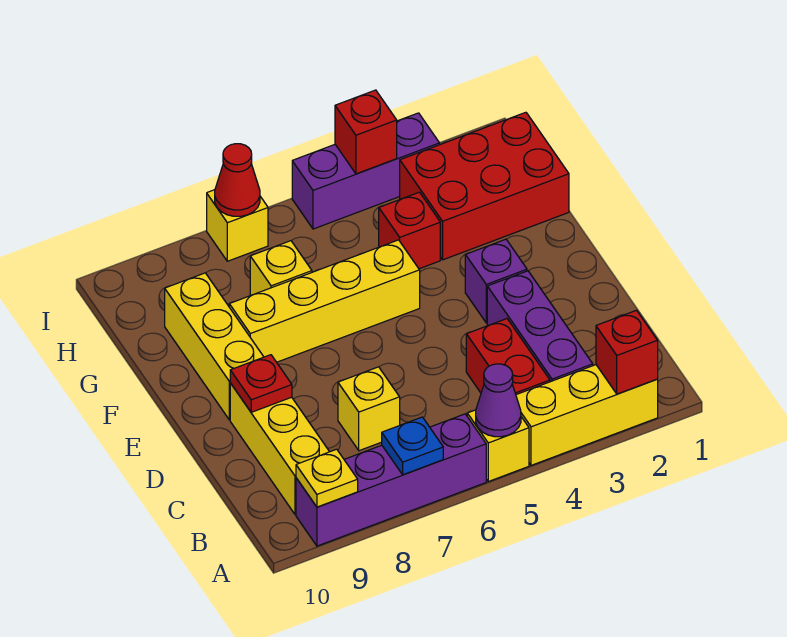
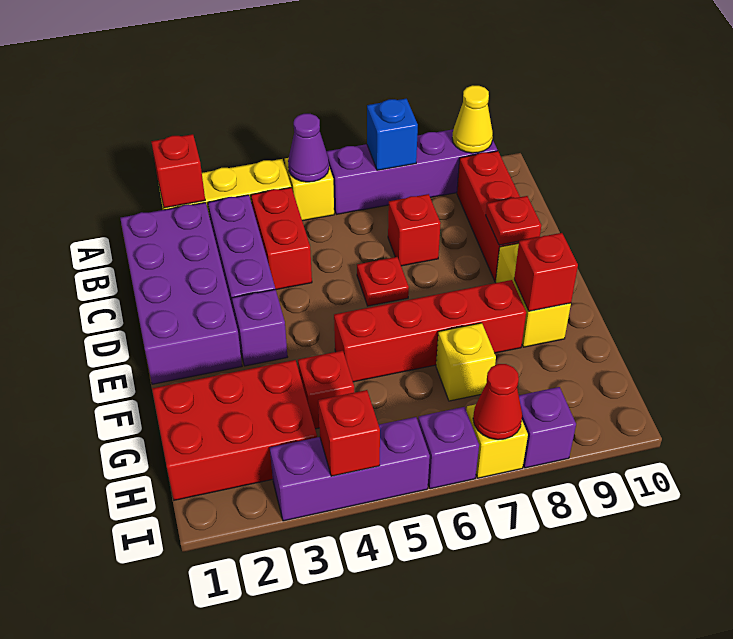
blue plate A7 level 2 -> blue brick A7 level 2
yellow plate A9 level 2 -> yellow cone A9 level 2
none -> purple brick B1:E2 level 1
yellow brick B9:D9 level 1 -> red brick B9:D9 level 1
yellow brick C7 level 1 -> red brick C7 level 1
none -> red plate D6 level 1
yellow brick E9:G9 level 1 -> yellow brick E9:F9 level 1
yellow brick F5:F8 level 1 -> red brick F5:F8 level 1
none -> red brick F9 level 2
none -> purple brick I6 level 1
none -> purple brick I8 level 1

